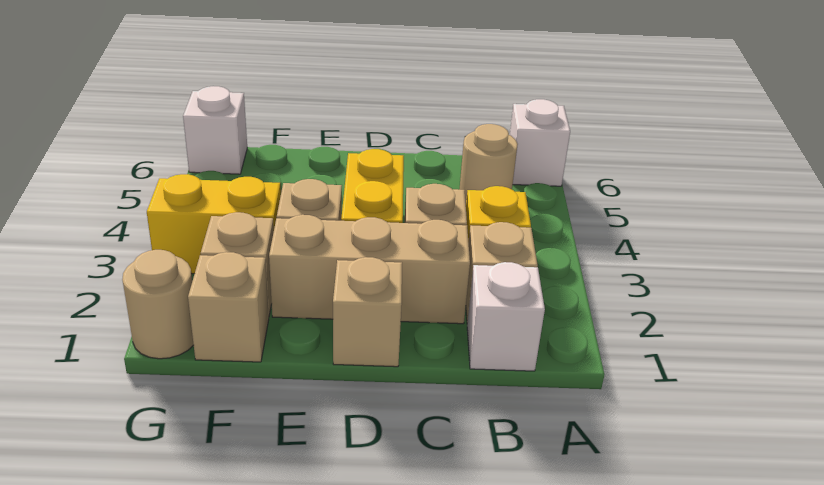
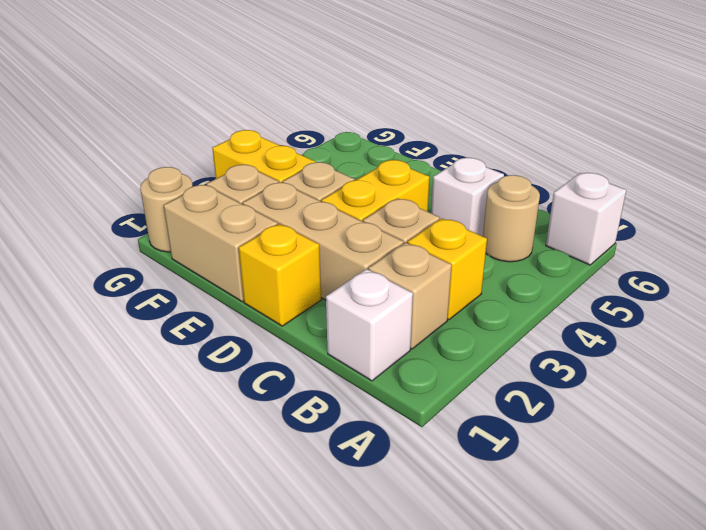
tan brick D1 level 1 -> yellow brick D1 level 1
tan brick F1 level 1 -> tan brick E1:F1 level 1
white brick G6 level 1 -> white brick C5 level 1

